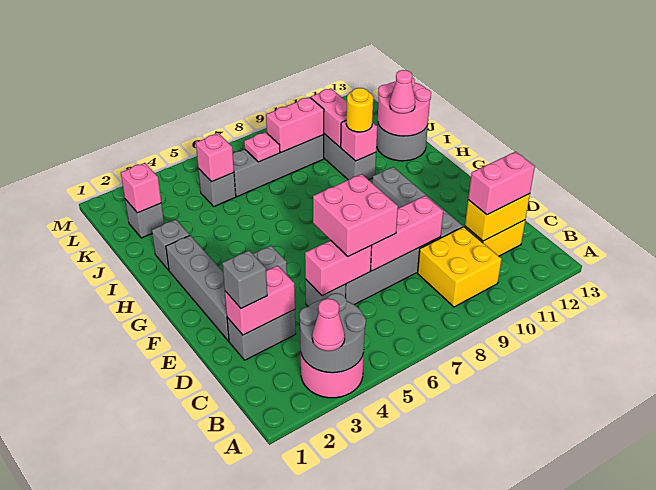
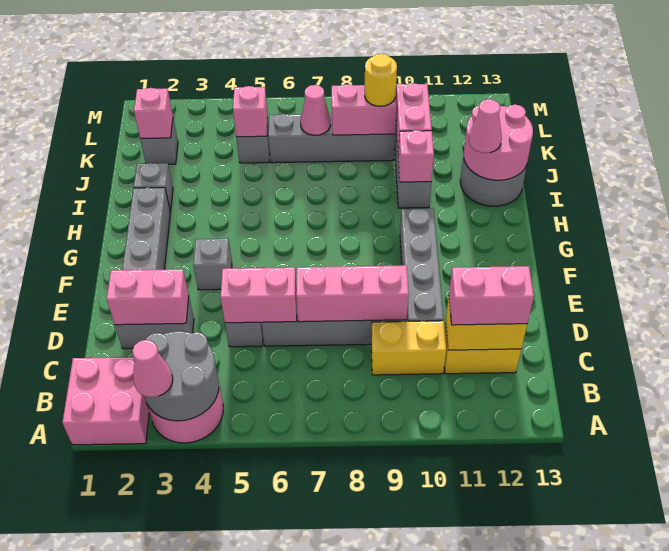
yellow brick B9:C10 level 1 -> yellow brick C9:C10 level 1
grey brick D2 level 3 -> none
pink brick D6:E7 level 3 -> pink brick A1:B2 level 1
yellow round brick I10 level 3 -> yellow round brick K9 level 3
pink plate K7 level 2 -> pink cone K7 level 2

